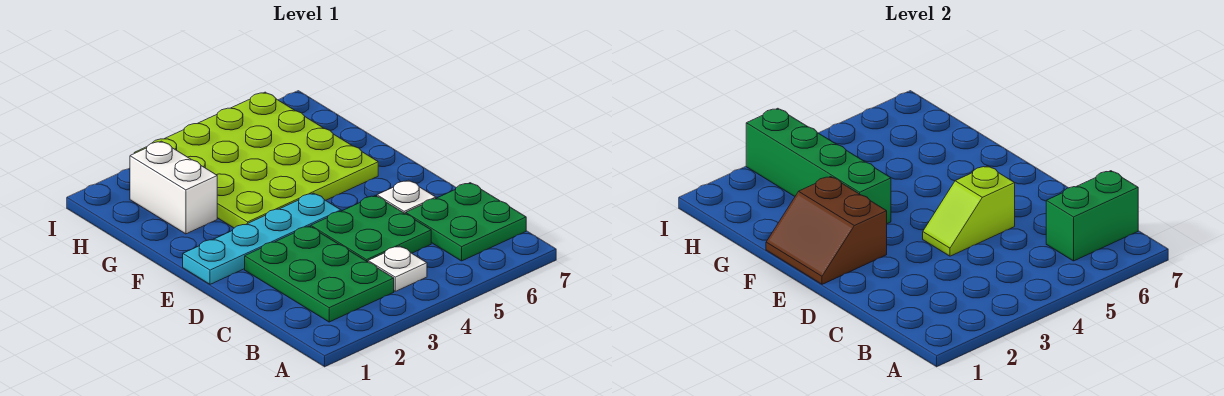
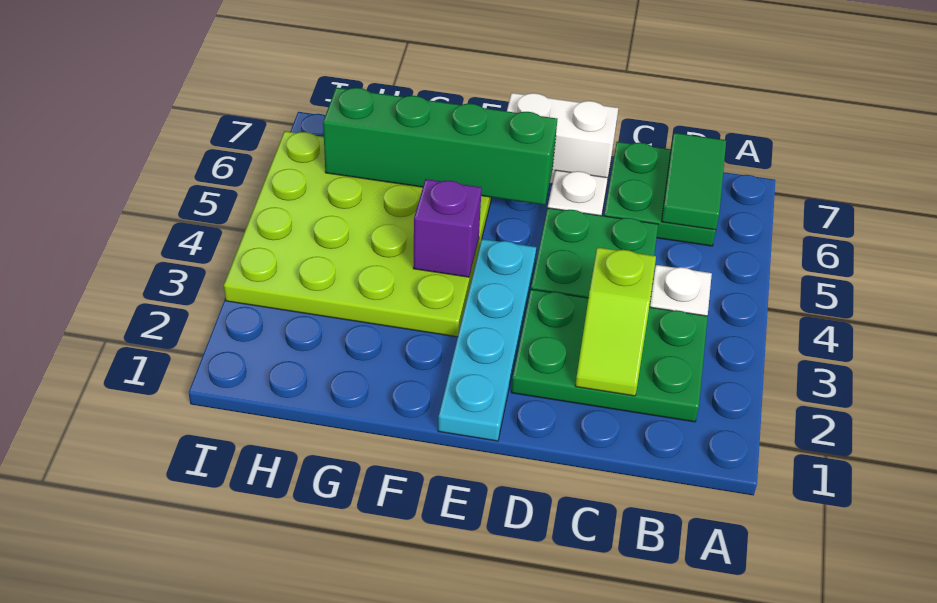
green brick B6:B7 level 2 -> green tile B6:B7 level 2
lime slope D4:D5 level 2 top 5 -> lime slope C2:C3 level 2 top 3
brown slope E1:F2 level 2 top 2 -> none
green brick F3:I3 level 2 -> green brick E6:H6 level 2
none -> purple brick F4 level 2
white brick G2:H2 level 1 -> white brick D7:E7 level 1

